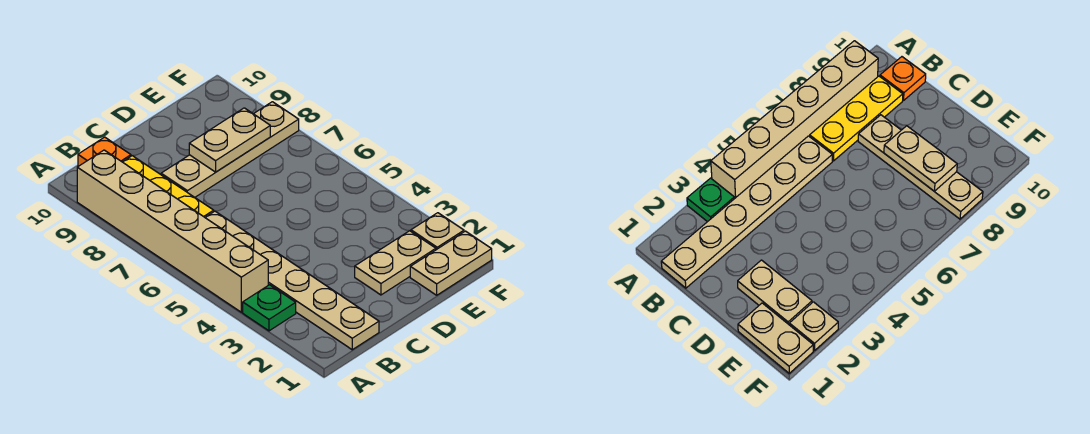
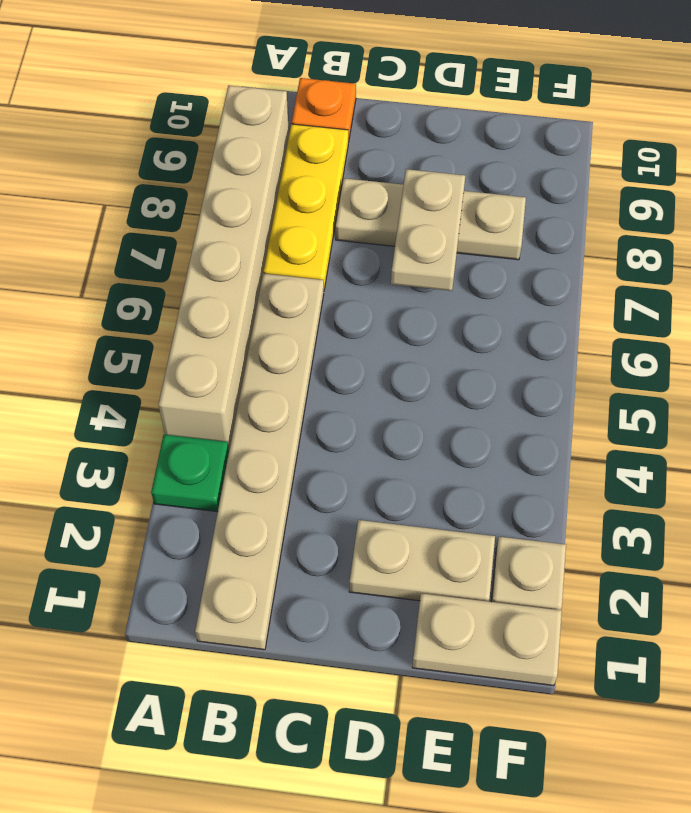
tan plate C8:F8 level 1 -> tan plate C8:E8 level 1
tan plate D8:E8 level 2 -> tan plate D7:D8 level 2

